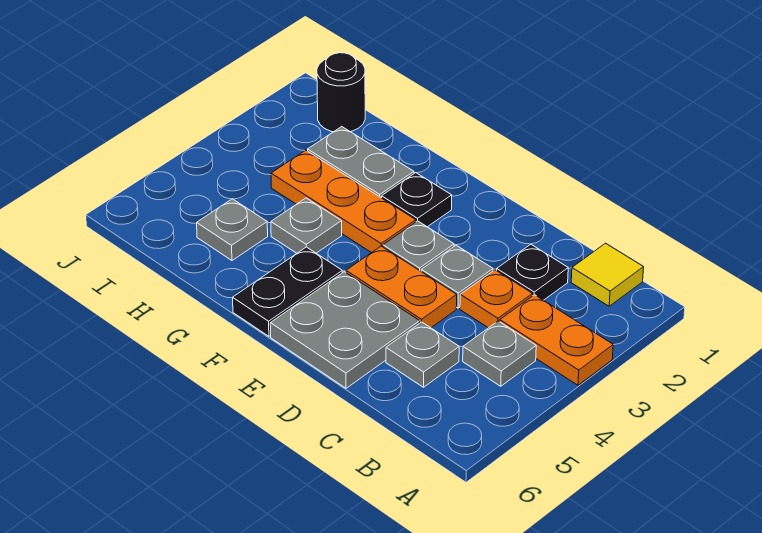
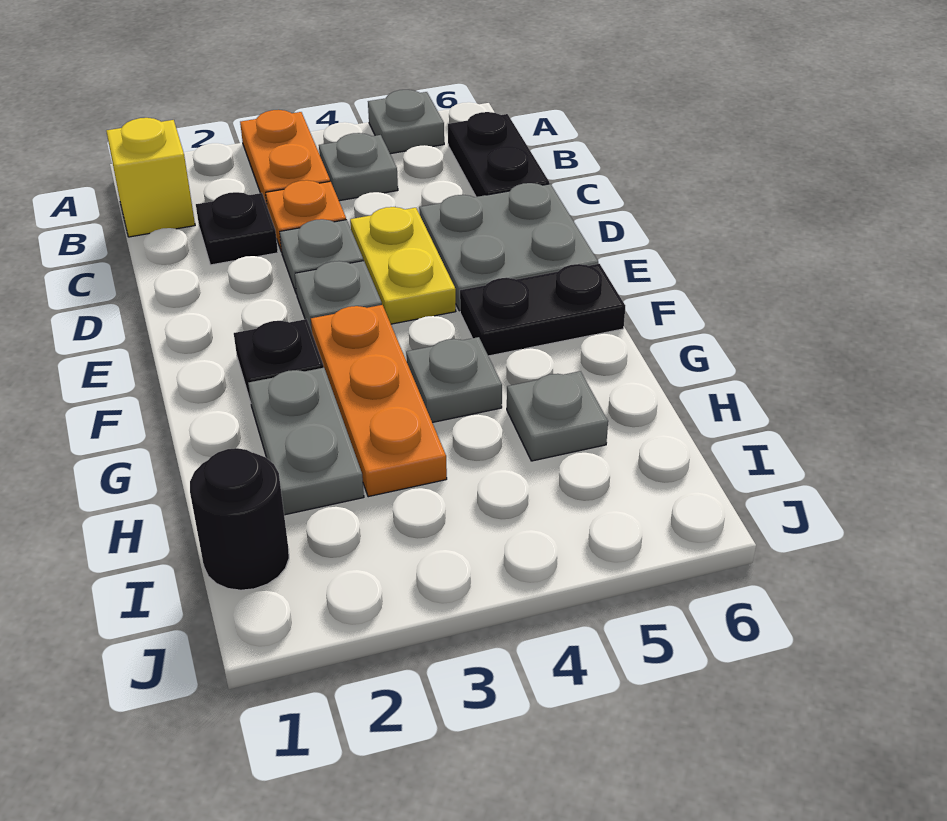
yellow tile B1 level 1 -> yellow brick B1 level 1
none -> black plate B6:C6 level 1
grey plate C5 level 1 -> grey plate A5 level 1
orange plate D4:E4 level 1 -> yellow plate D4:E4 level 1

